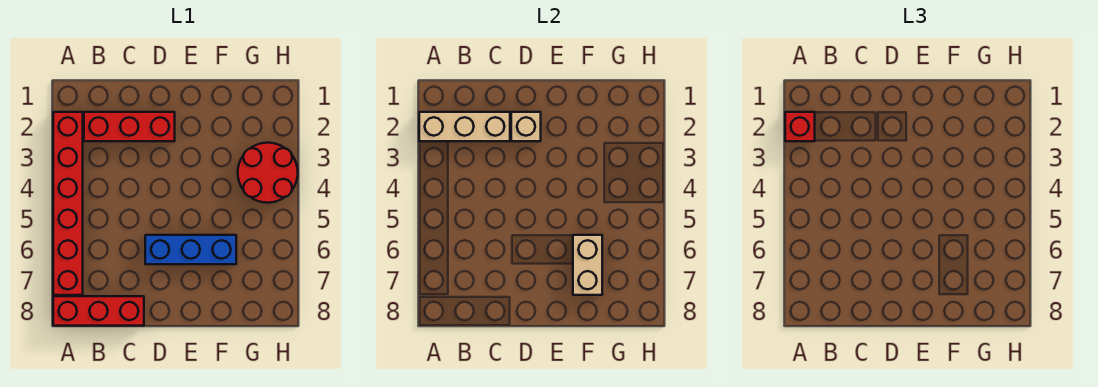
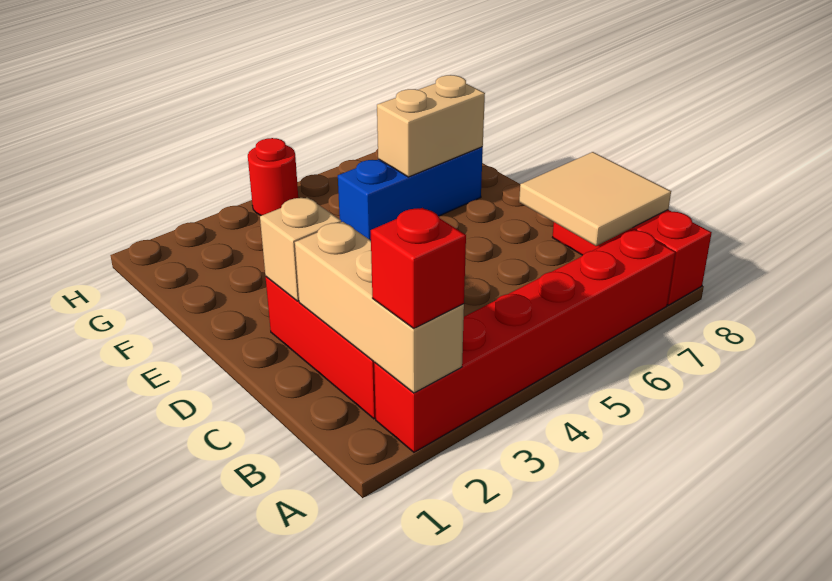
none -> tan tile B7:C8 level 2
blue brick D6:F6 level 1 -> blue brick F5:F7 level 1
red round brick G3:H4 level 1 -> red round brick H4 level 1

